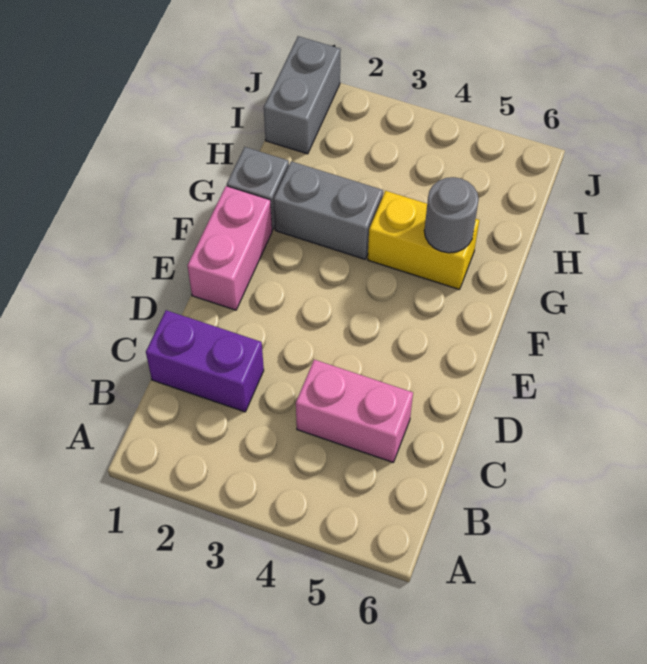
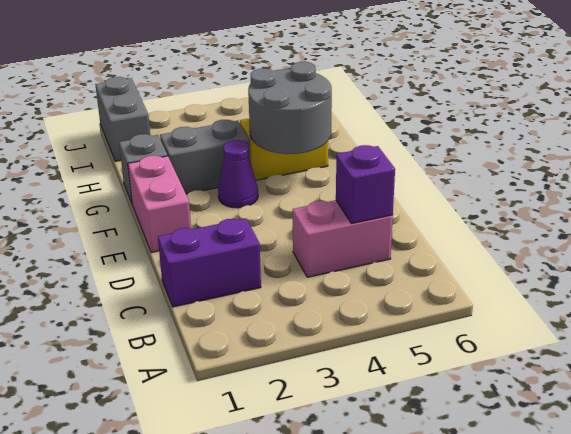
none -> purple brick C5 level 2
none -> purple cone F3 level 1
grey round brick G5 level 2 -> grey round brick F4:G5 level 2

